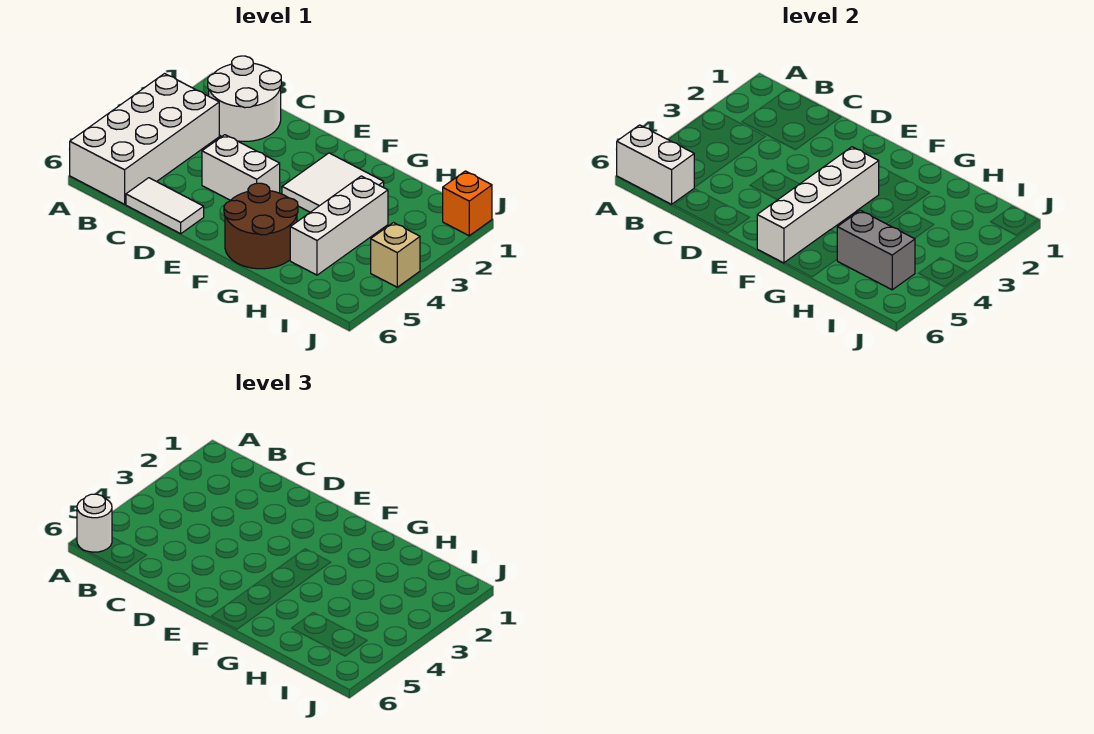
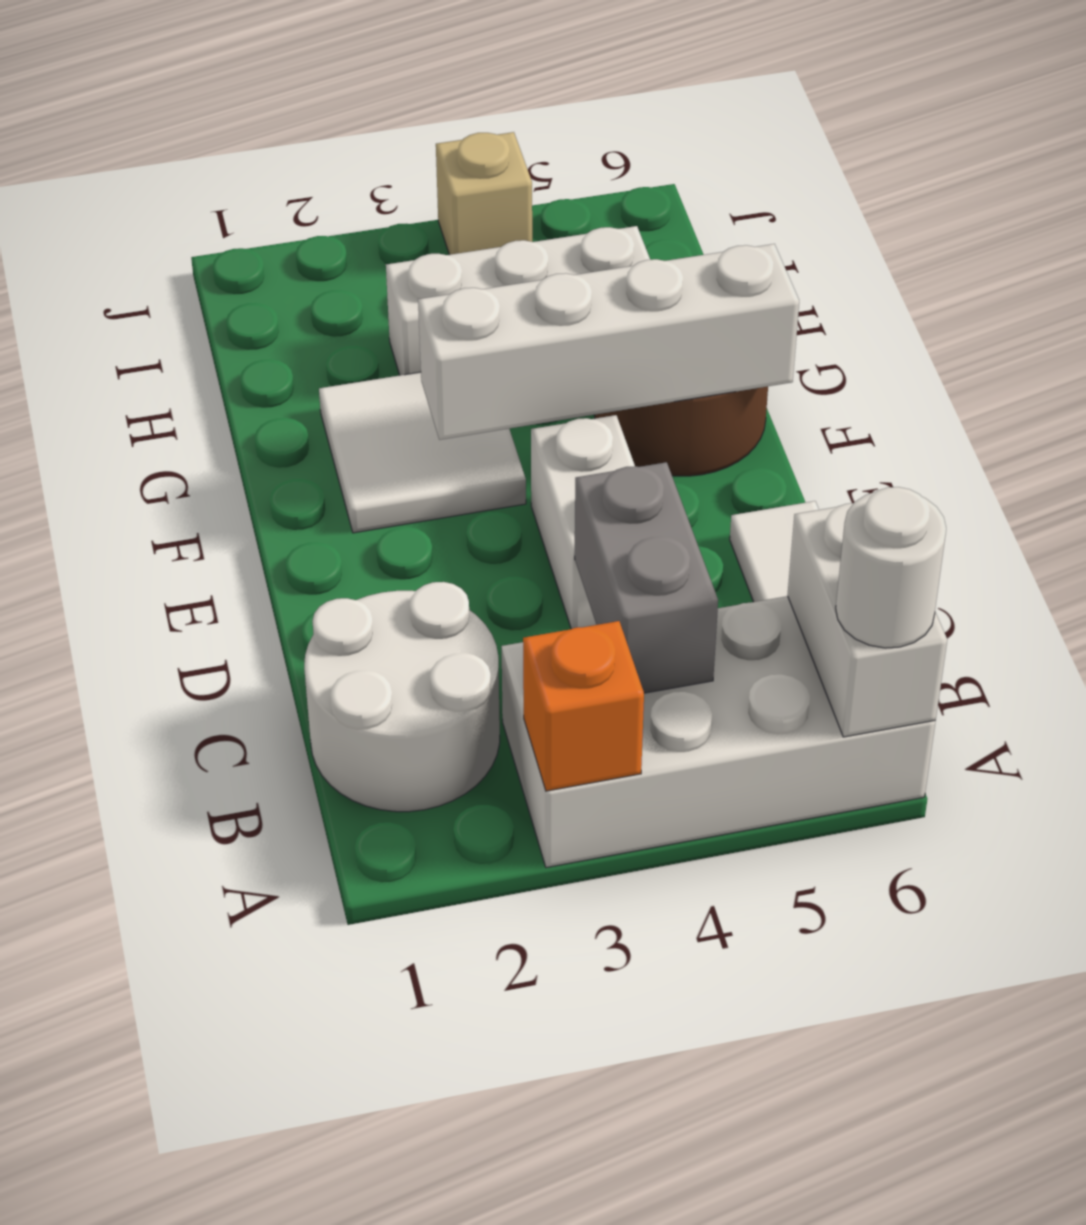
grey brick H5:I5 level 2 -> grey brick B4:C4 level 2
orange brick J1 level 1 -> orange brick A3 level 2

